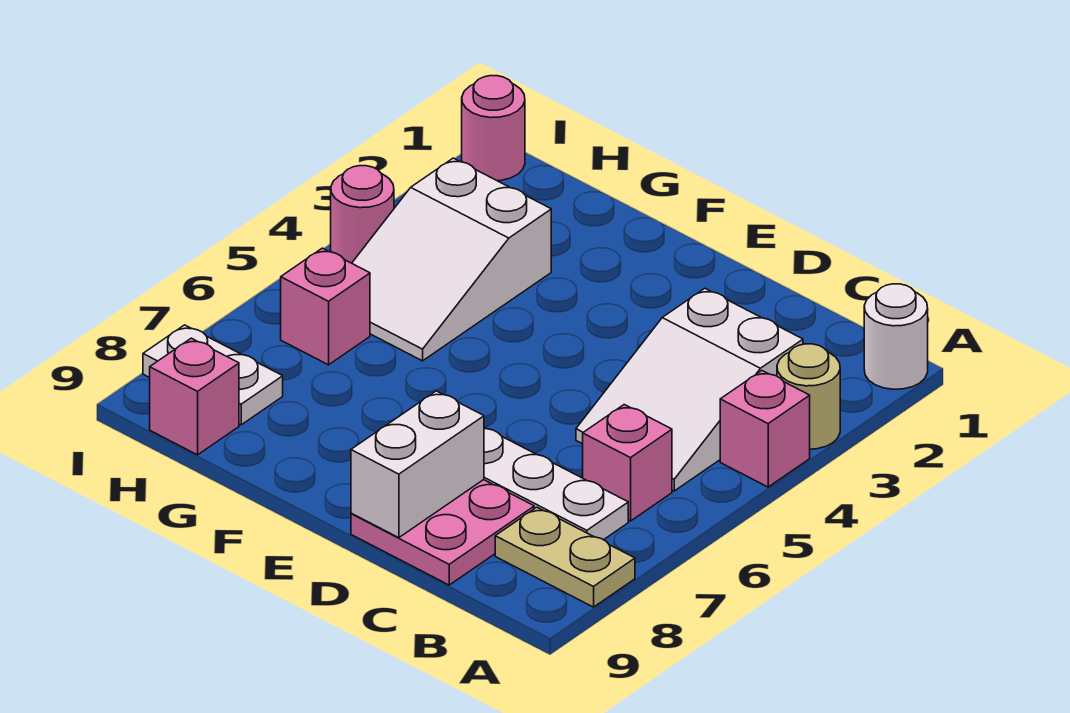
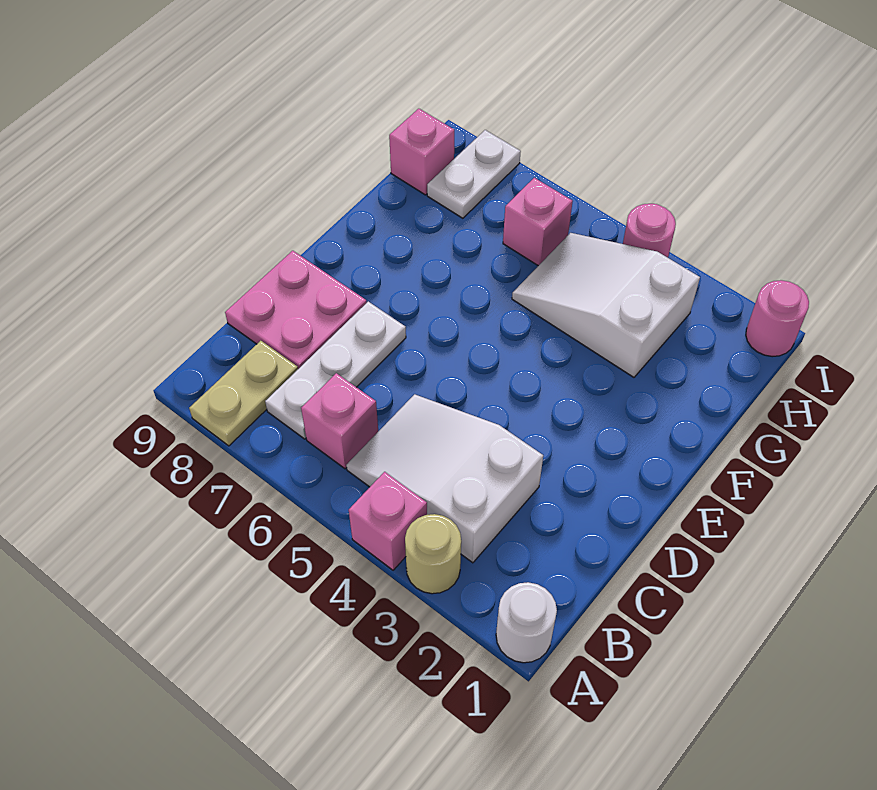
white brick D8:D9 level 2 -> none

